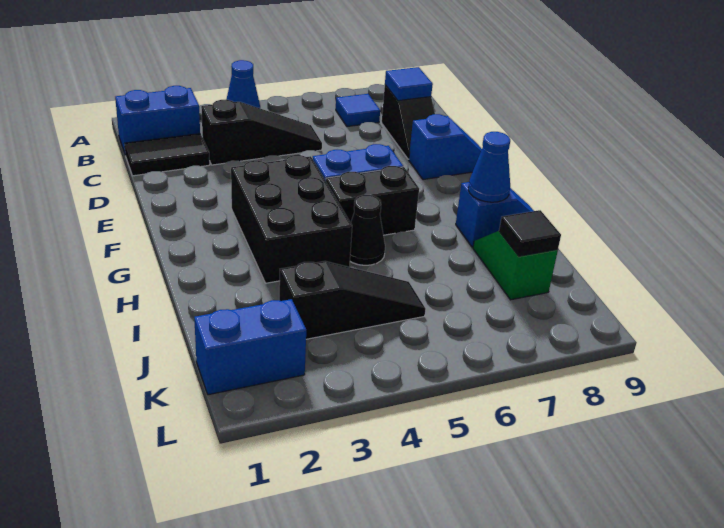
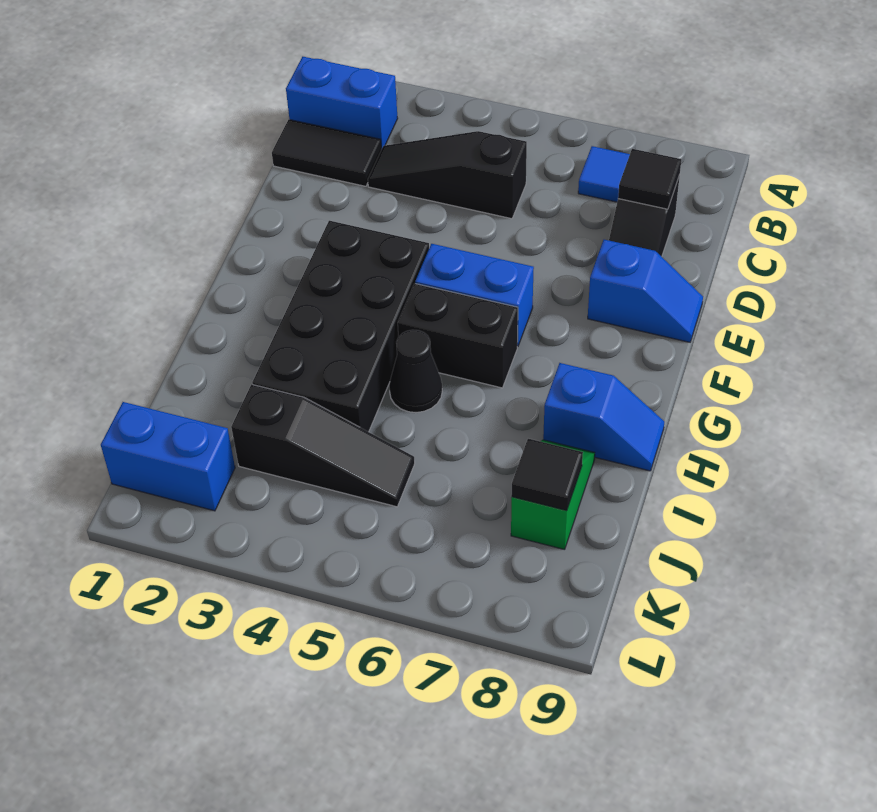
blue cone A4 level 1 -> none
black slope C3:C5 level 1 top 3 -> black slope C3:C5 level 1 top 5
blue tile C8 level 2 -> black tile C8 level 2
black brick F3:H4 level 1 -> black brick F3:I4 level 1
blue cone H8 level 2 -> none

